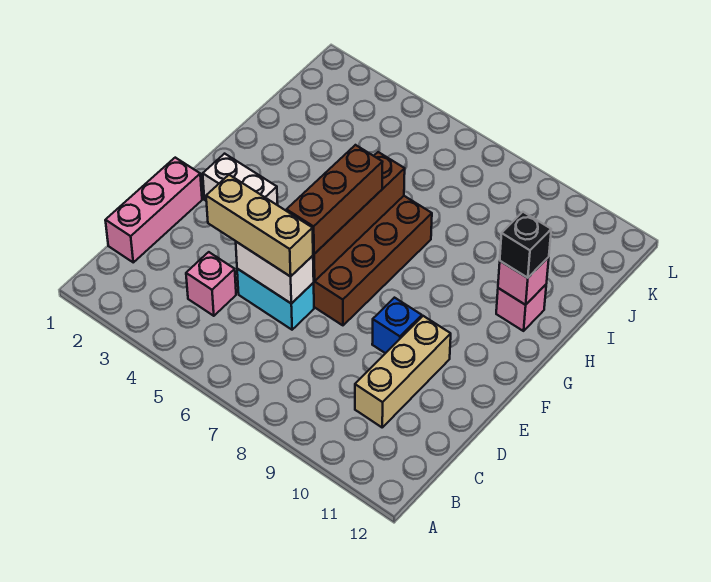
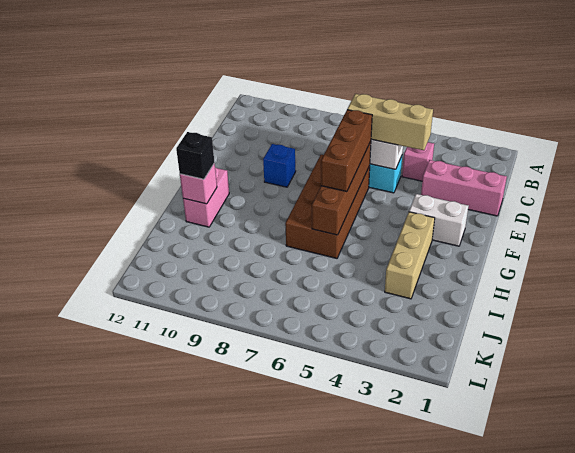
pink brick C1:E1 level 1 -> pink brick D1:D3 level 1
tan brick C10:E10 level 1 -> tan brick G3:I3 level 1
pink brick H11 level 1 -> pink brick G11:H11 level 1

